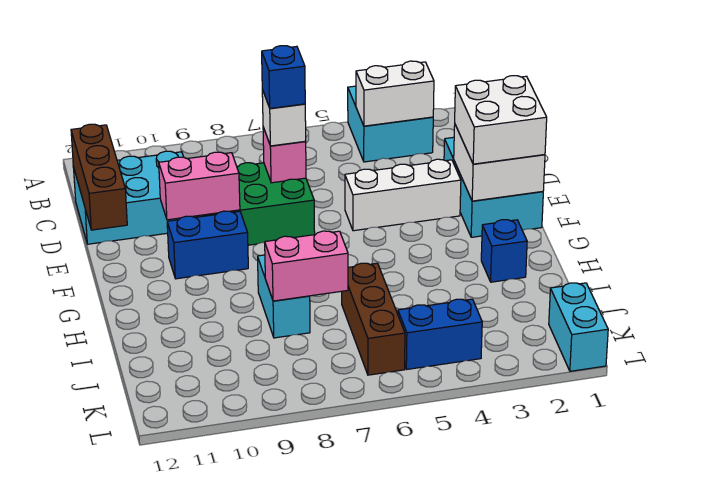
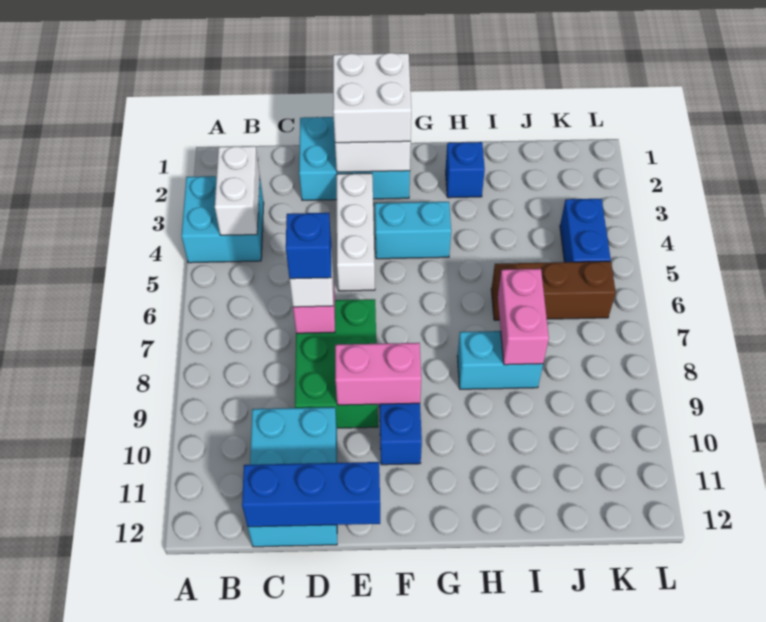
brown brick C12:E12 level 2 -> blue brick C12:E12 level 2
pink brick E9:E10 level 2 -> pink brick E9:F9 level 2
cyan brick K1:L1 level 1 -> cyan brick F4:G4 level 1

